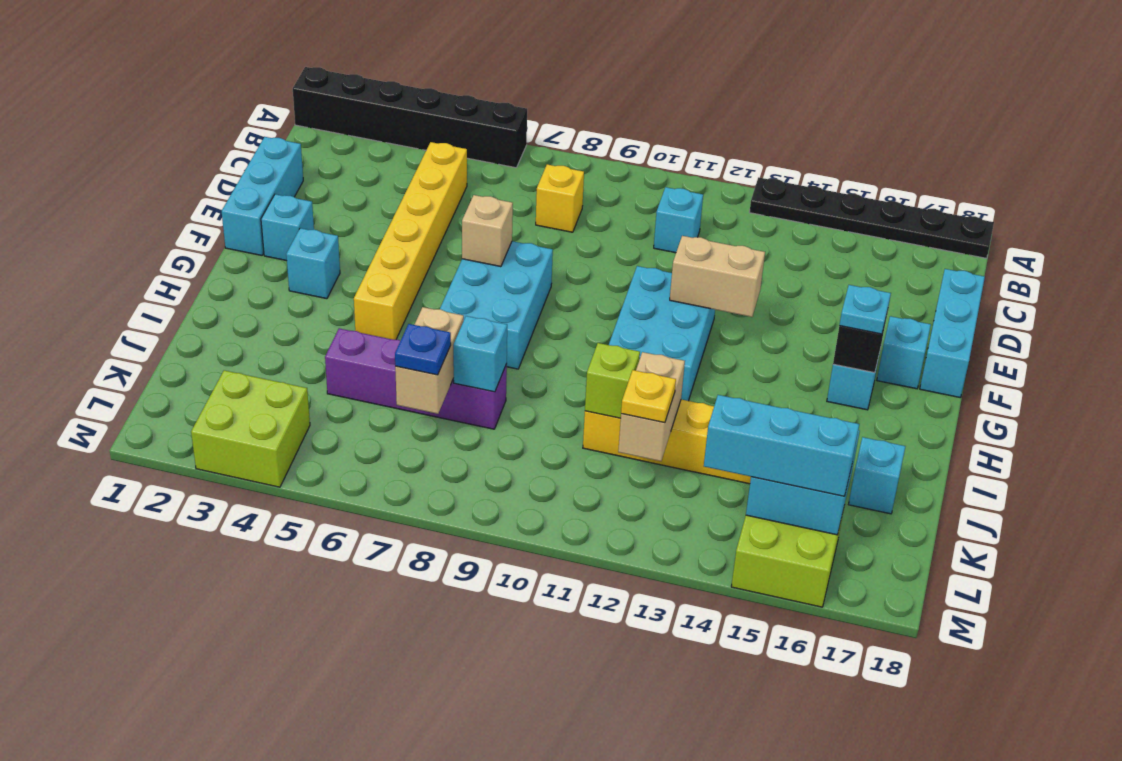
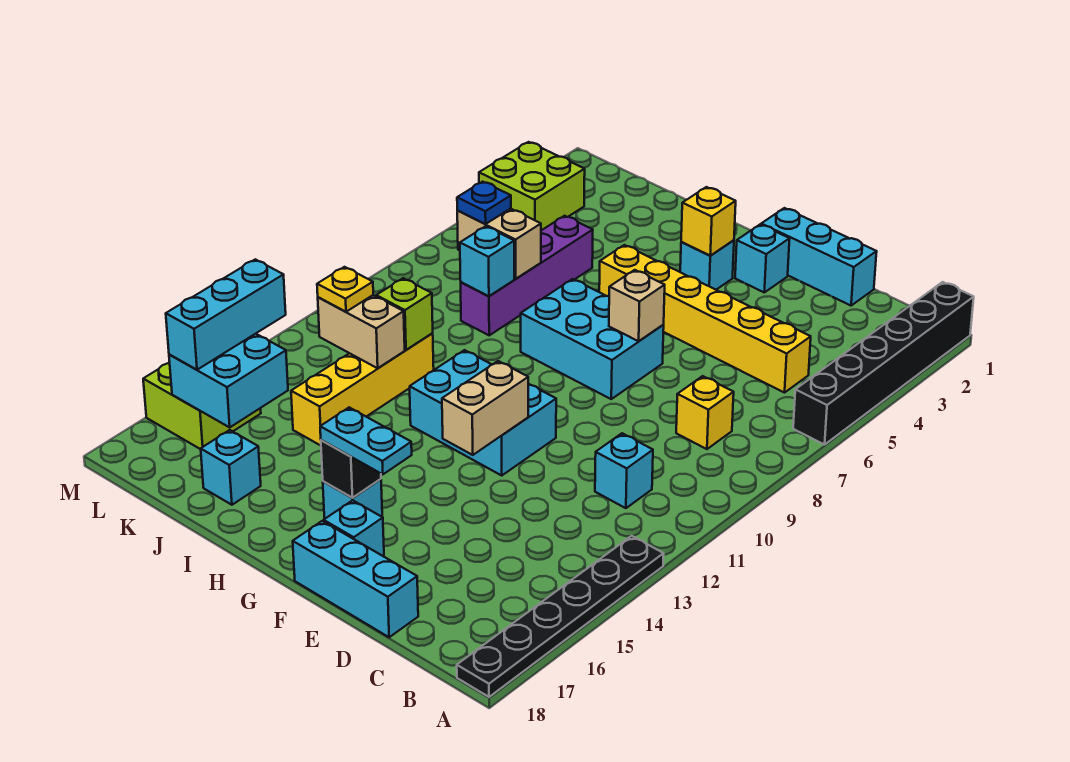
none -> yellow brick G3 level 2
cyan plate G16 level 3 -> cyan plate F16:G16 level 3

